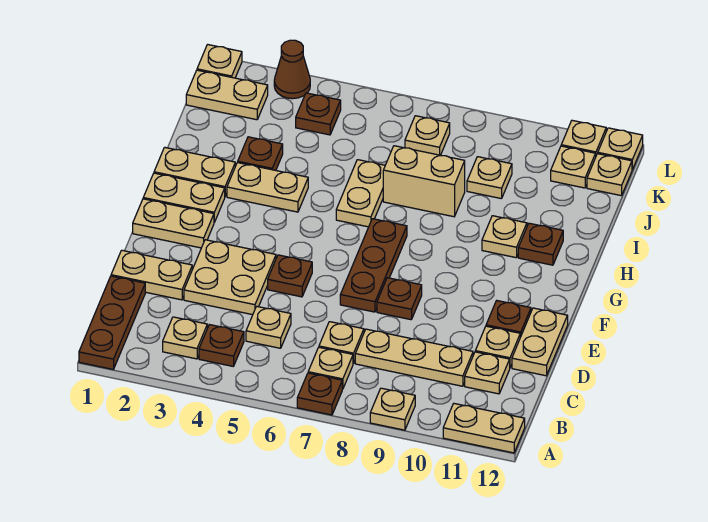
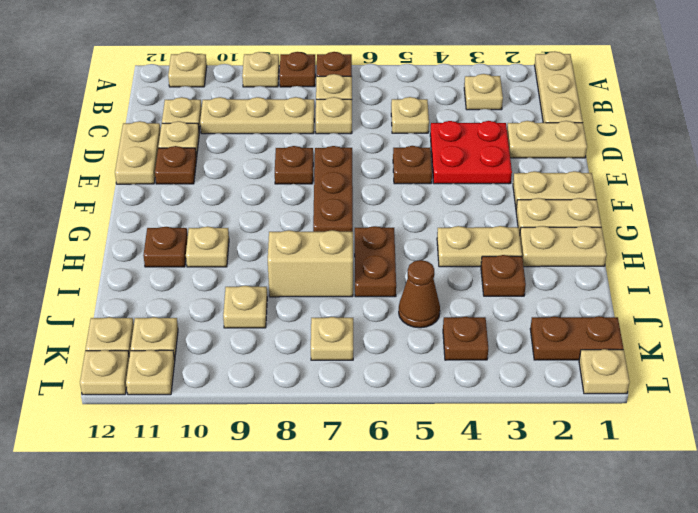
brown plate A1:C1 level 1 -> tan plate A1:C1 level 1
tan plate A11:A12 level 1 -> tan plate A11 level 1
brown plate B4 level 1 -> brown plate A8 level 1
tan plate D3:E4 level 1 -> red plate D3:E4 level 1
tan plate H6:I6 level 1 -> brown plate H6:I6 level 1
tan plate K1:K2 level 1 -> brown plate K1:K2 level 1
brown cone L3 level 1 -> brown cone J5 level 1

